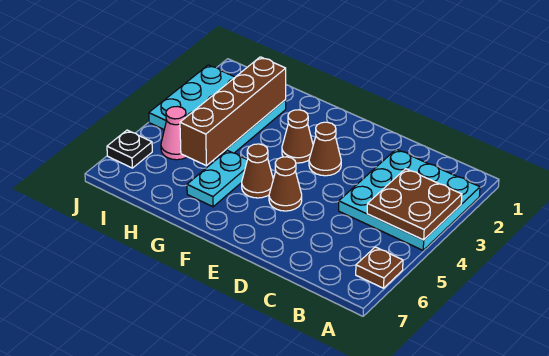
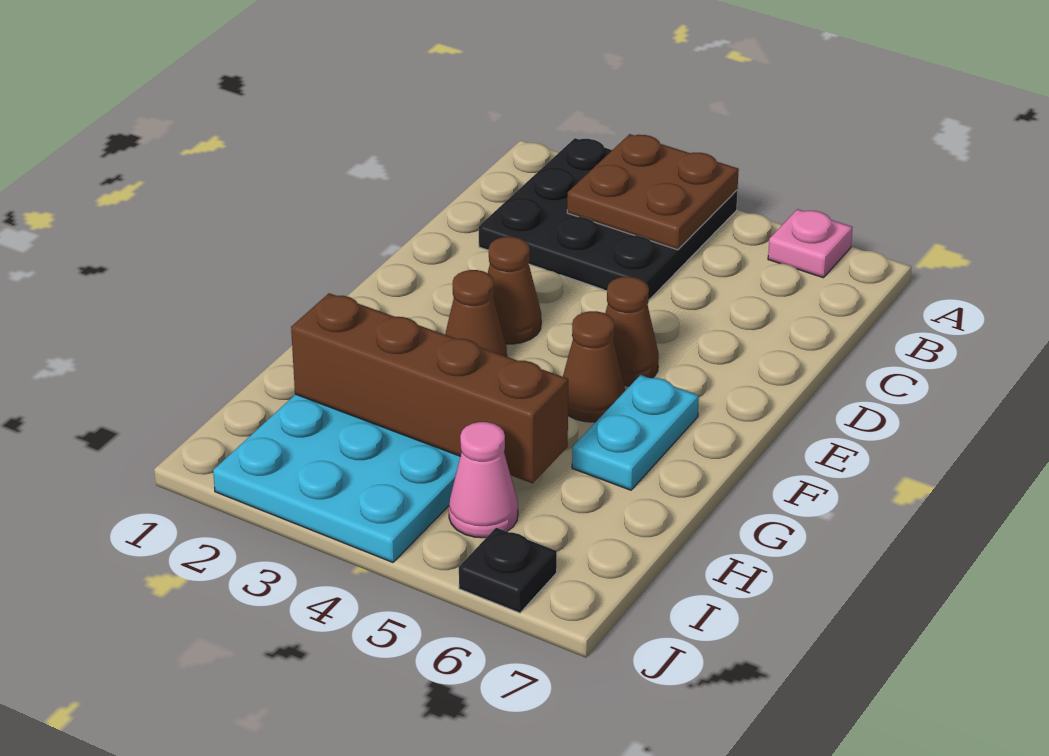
cyan plate A2:C4 level 1 -> black plate A2:C4 level 1
brown plate A6 level 1 -> pink plate A6 level 1
cyan plate G5:G6 level 1 -> cyan plate F6:G6 level 1

